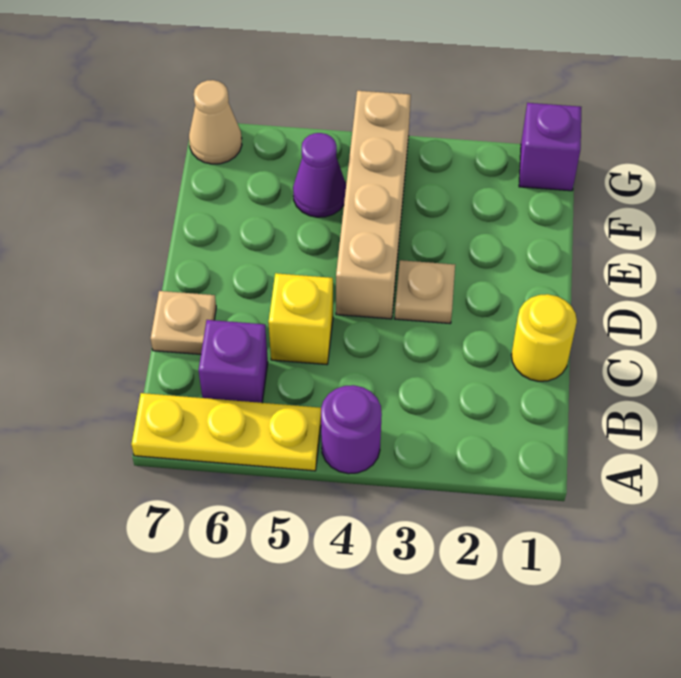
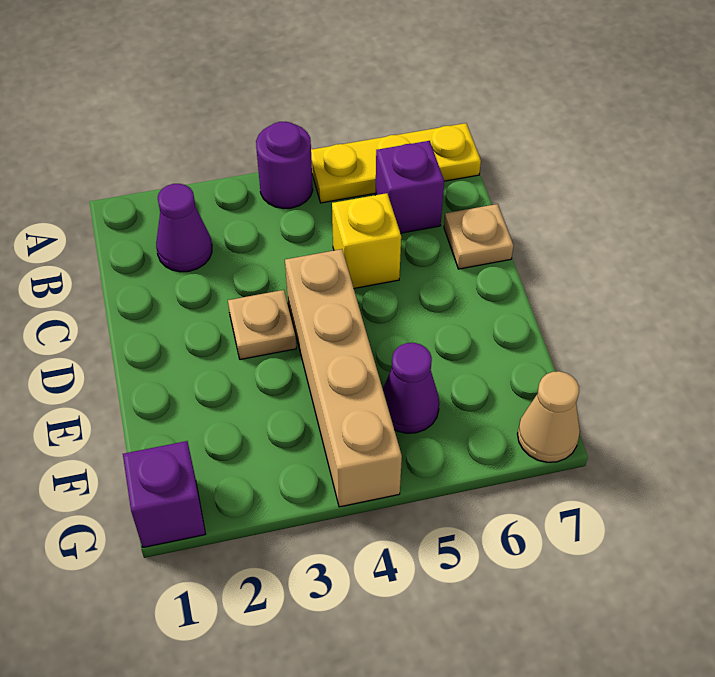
none -> purple cone B2 level 1
yellow round brick C1 level 1 -> none

